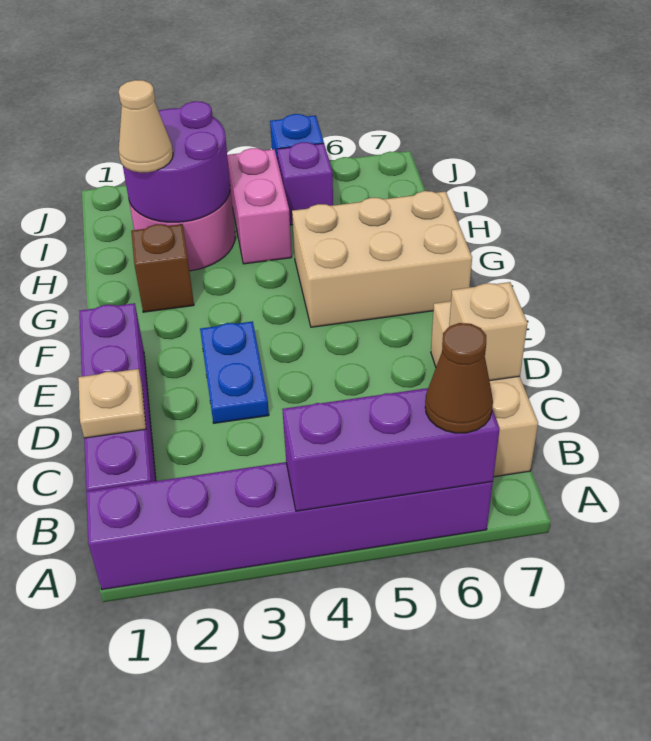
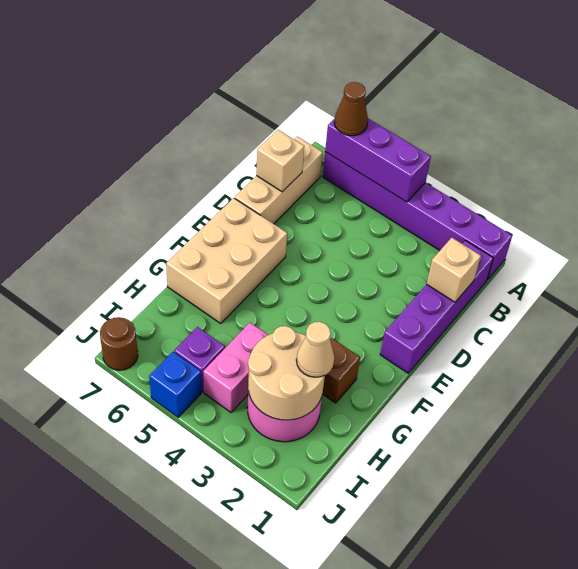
tan plate C1 level 2 -> tan brick C1 level 2
blue plate D3:E3 level 1 -> none
tan brick F5:G7 level 1 -> tan brick E6:G7 level 1
purple round brick H2:I3 level 2 -> tan round brick H2:I3 level 2
none -> brown round brick J7 level 1

